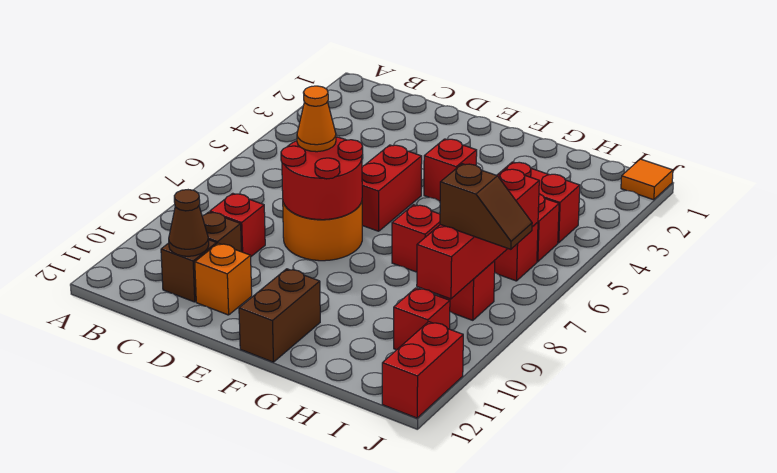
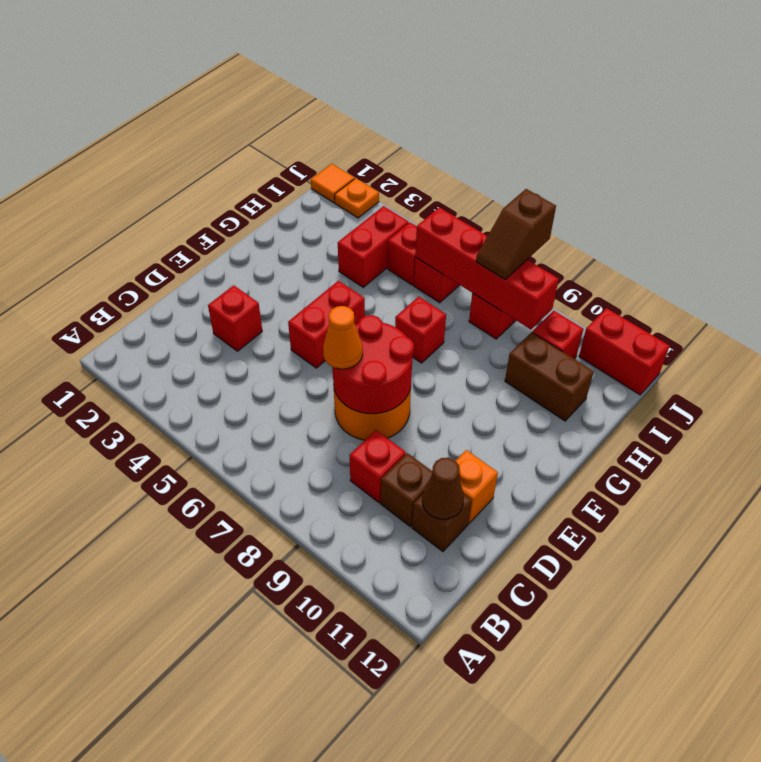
red brick E5:E6 level 1 -> red brick E5:F5 level 1
red brick F4 level 1 -> red brick D3 level 1
brown brick F11:F12 level 1 -> brown brick H10:H11 level 1
brown slope I8:J8 level 3 top I -> brown slope I8:J8 level 3 top J
none -> orange plate J2 level 1

